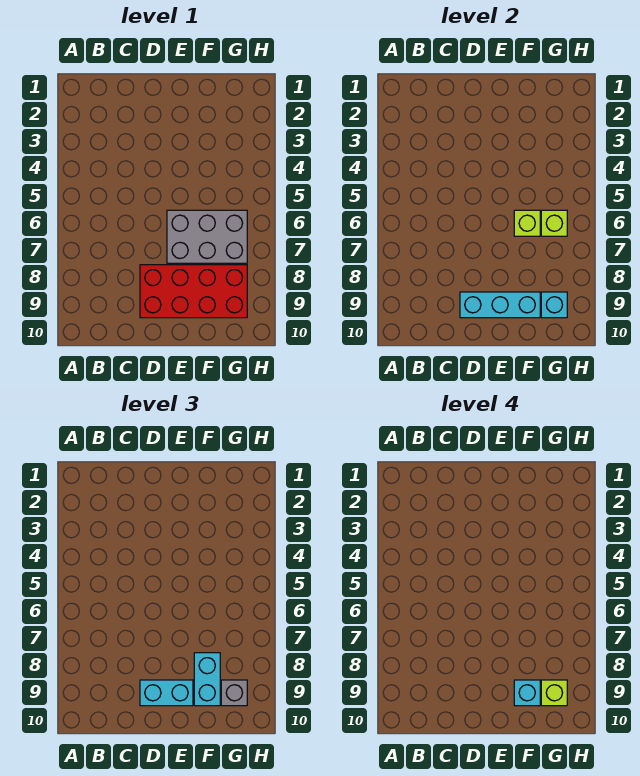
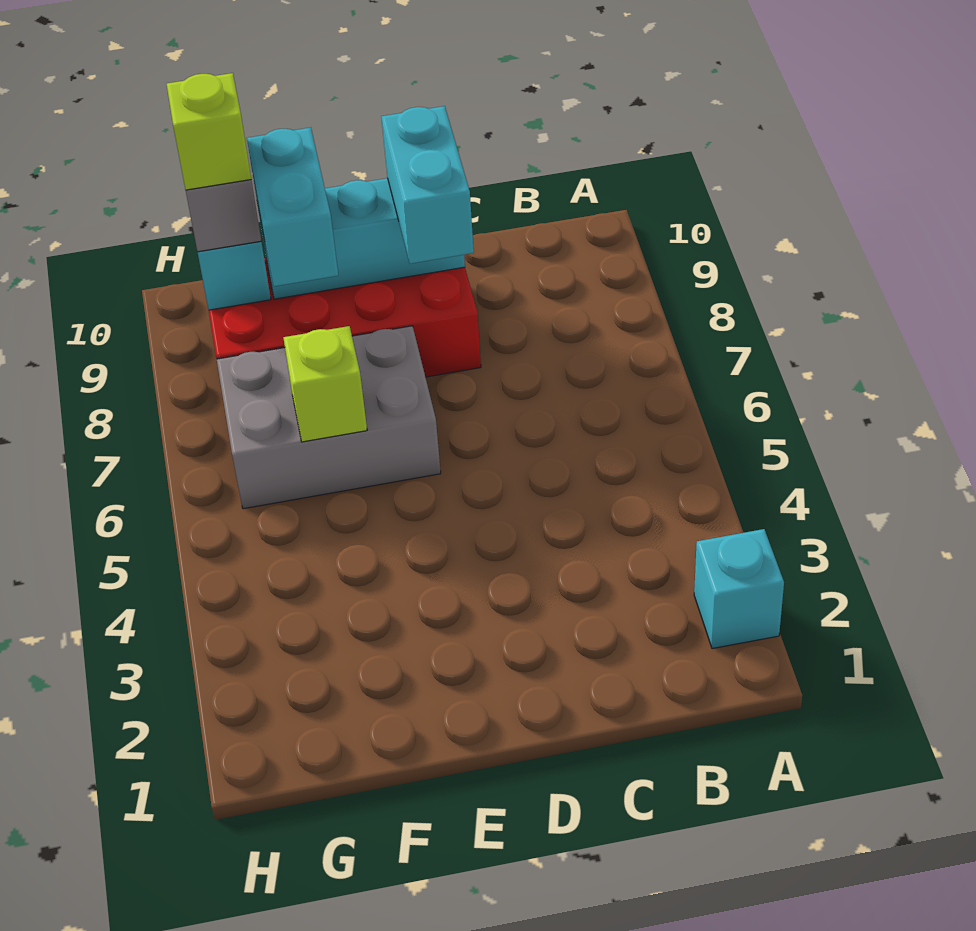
cyan brick D9:E9 level 3 -> cyan brick D8:D9 level 3
cyan brick F9 level 4 -> cyan brick A2 level 1
lime brick G6 level 2 -> none

